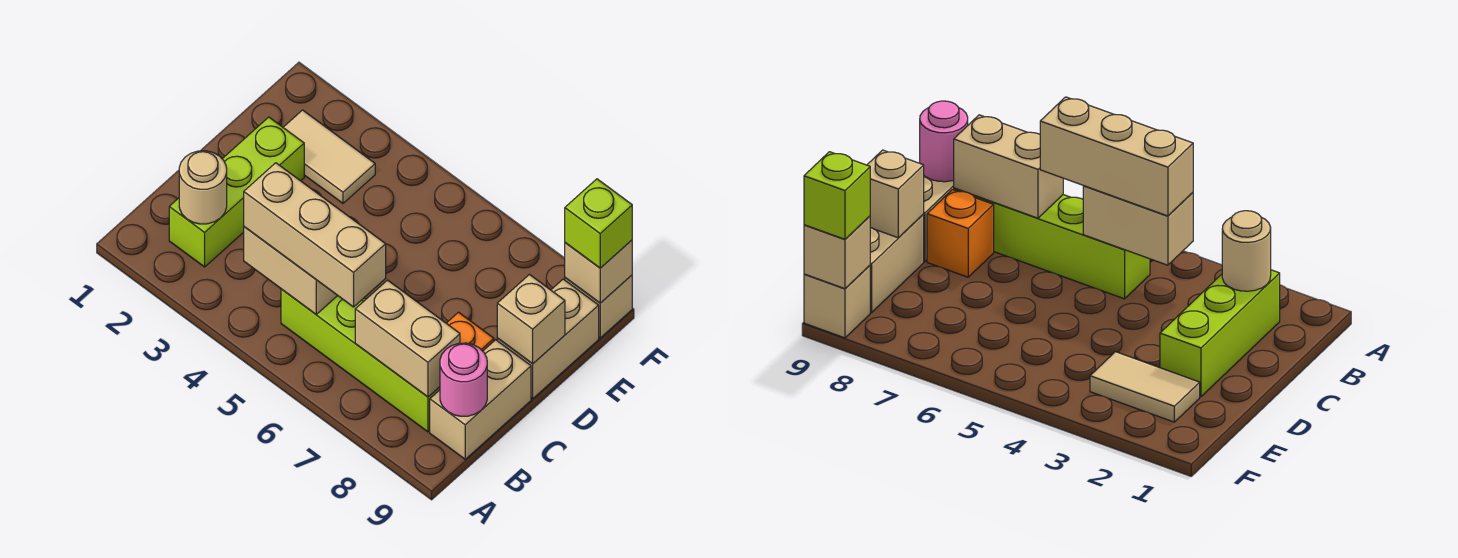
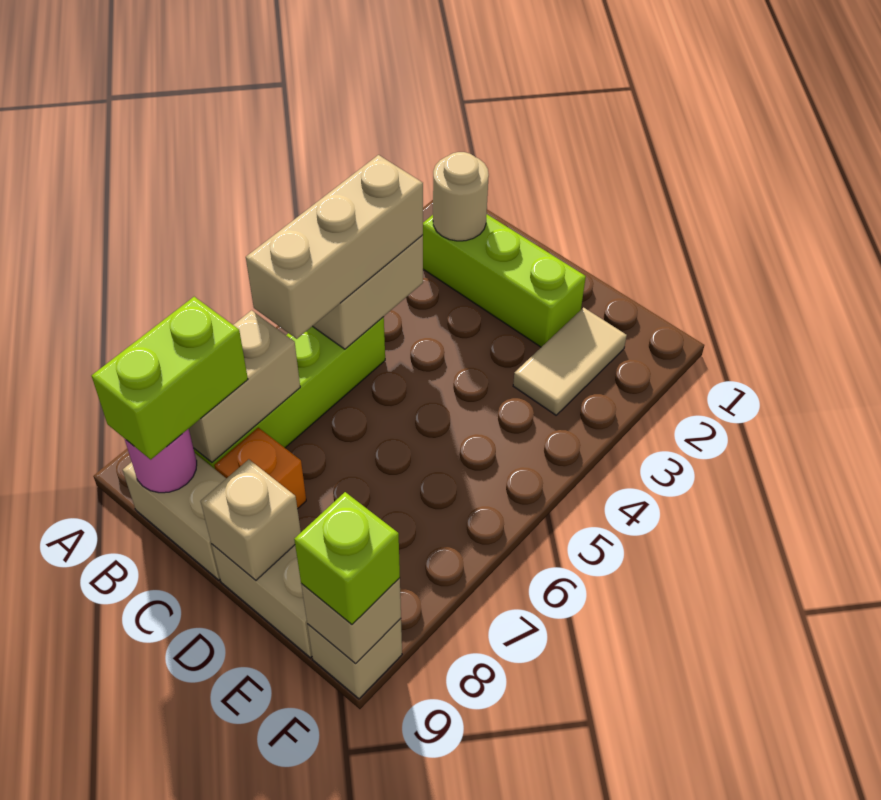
none -> lime brick B8:B9 level 3

